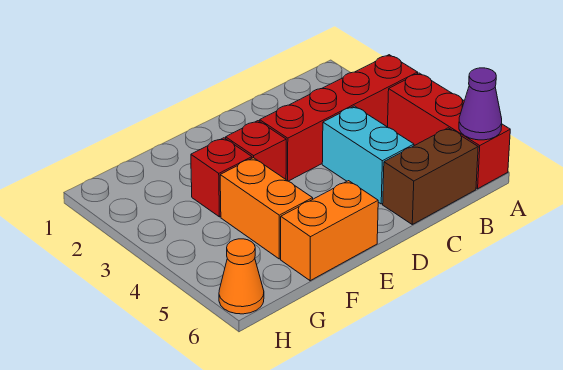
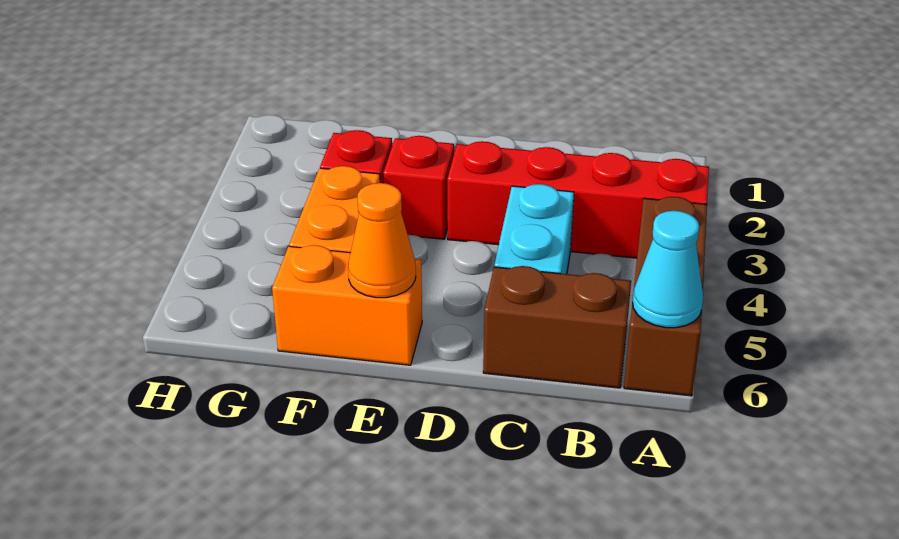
red brick A4:A6 level 1 -> brown brick A4:A6 level 1
purple cone A6 level 2 -> cyan cone A6 level 2
orange cone H6 level 1 -> orange cone E6 level 2

